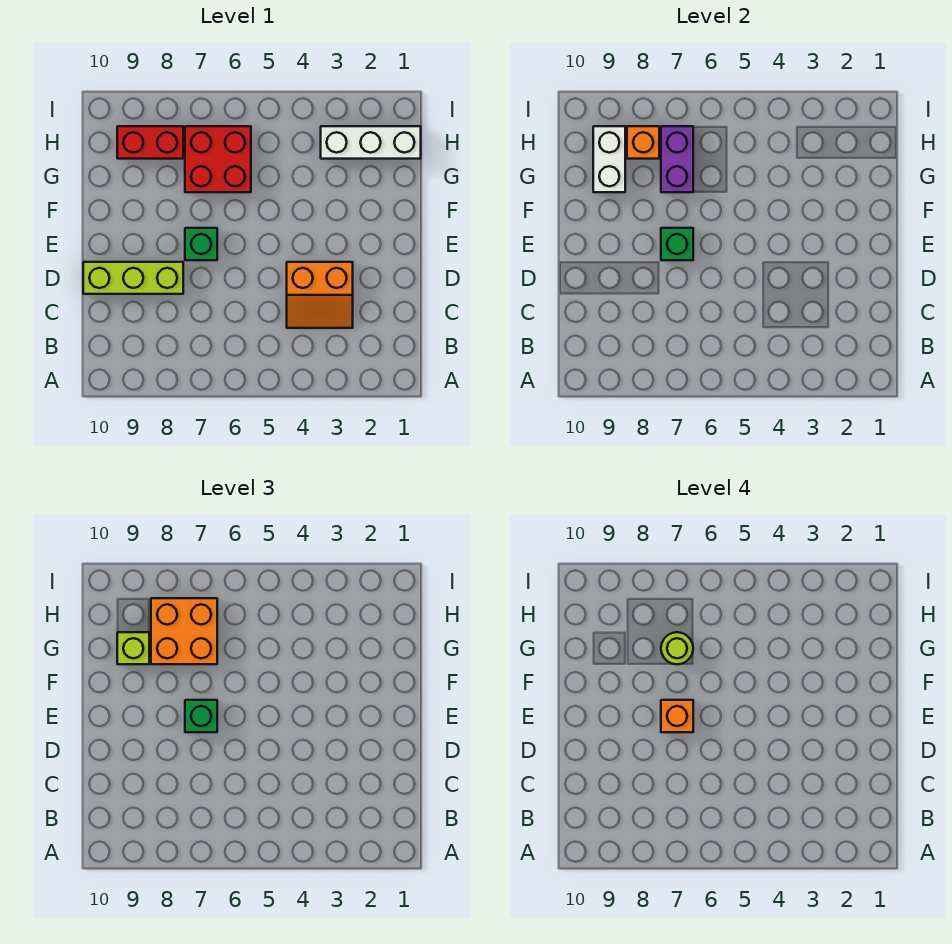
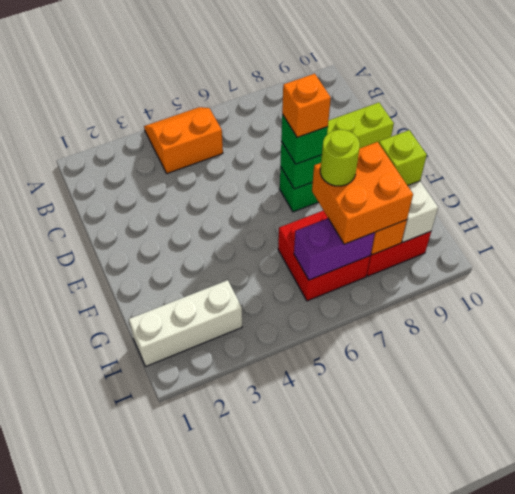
orange slope C3:D4 level 1 top D -> orange slope A4:B5 level 1 top B
purple brick G7:H7 level 2 -> purple brick H6:H7 level 2

